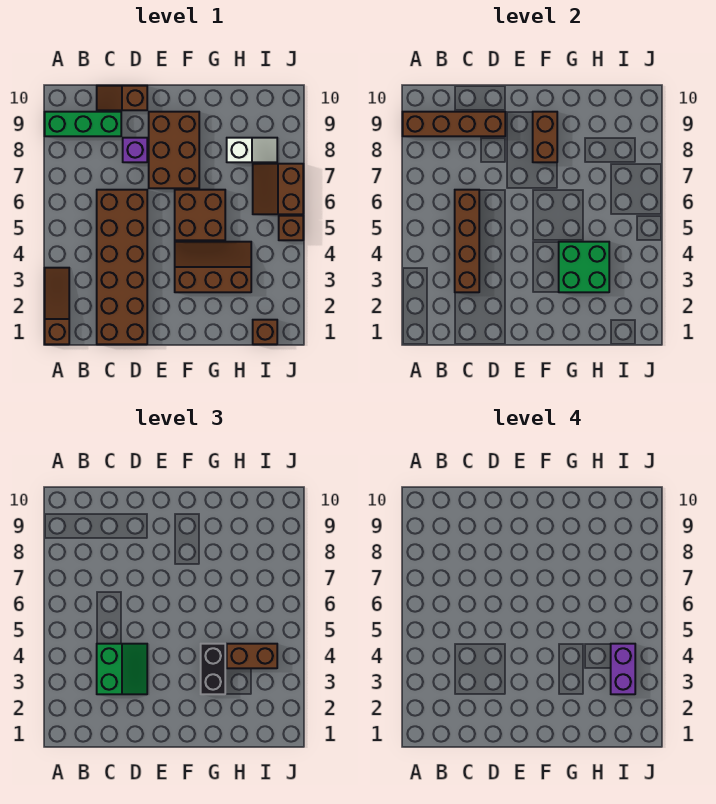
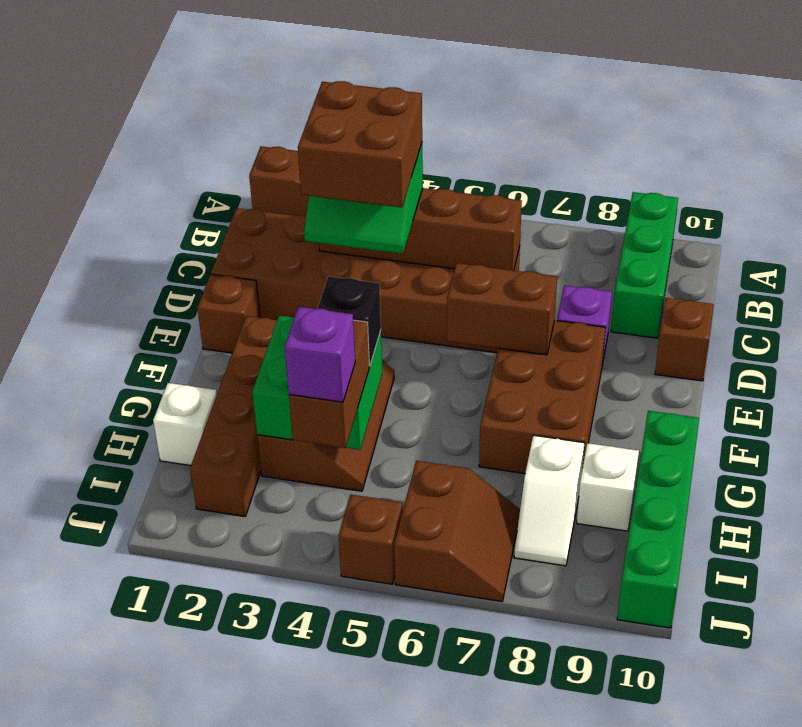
brown brick A9:D9 level 2 -> brown brick F2:I2 level 1
brown brick E7:F9 level 1 -> brown brick E7:G8 level 1
brown brick F5:G6 level 1 -> brown brick C3:D4 level 4
brown brick F8:F9 level 2 -> brown brick E6:E7 level 2
black brick G3:G4 level 3 -> black brick G4 level 3
none -> green brick G10:J10 level 1
none -> white brick H1 level 1
none -> white brick H9 level 1
brown brick I1 level 1 -> brown brick E1 level 1
purple brick I3:I4 level 4 -> purple brick I4 level 4
brown slope I6:J7 level 1 top J -> brown slope I6:J7 level 1 top 6

